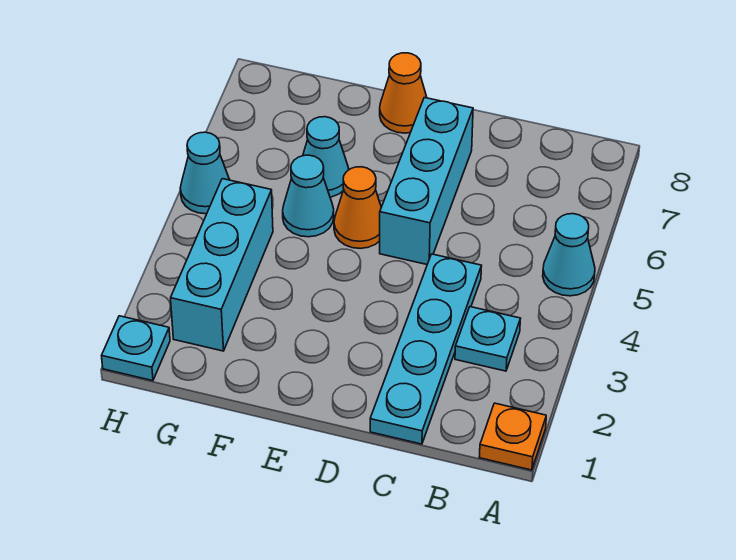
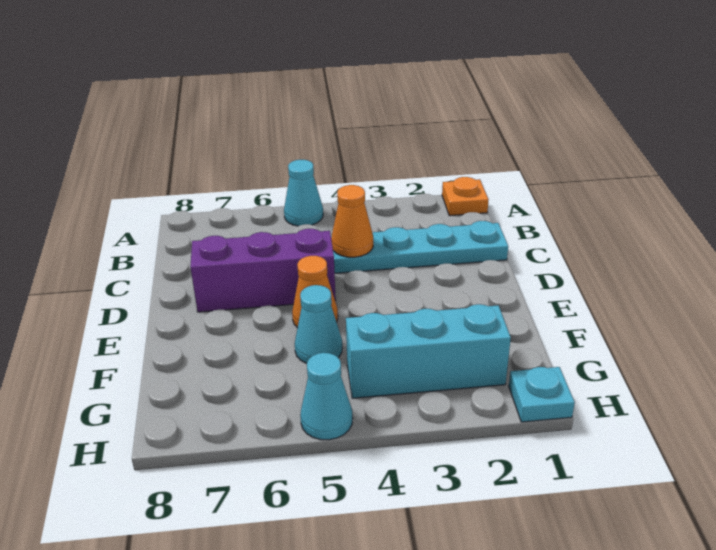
cyan plate B3 level 1 -> none
cyan brick D5:D7 level 1 -> purple brick D5:D7 level 1
orange cone E8 level 1 -> orange cone C4 level 2
cyan cone F6 level 1 -> none

